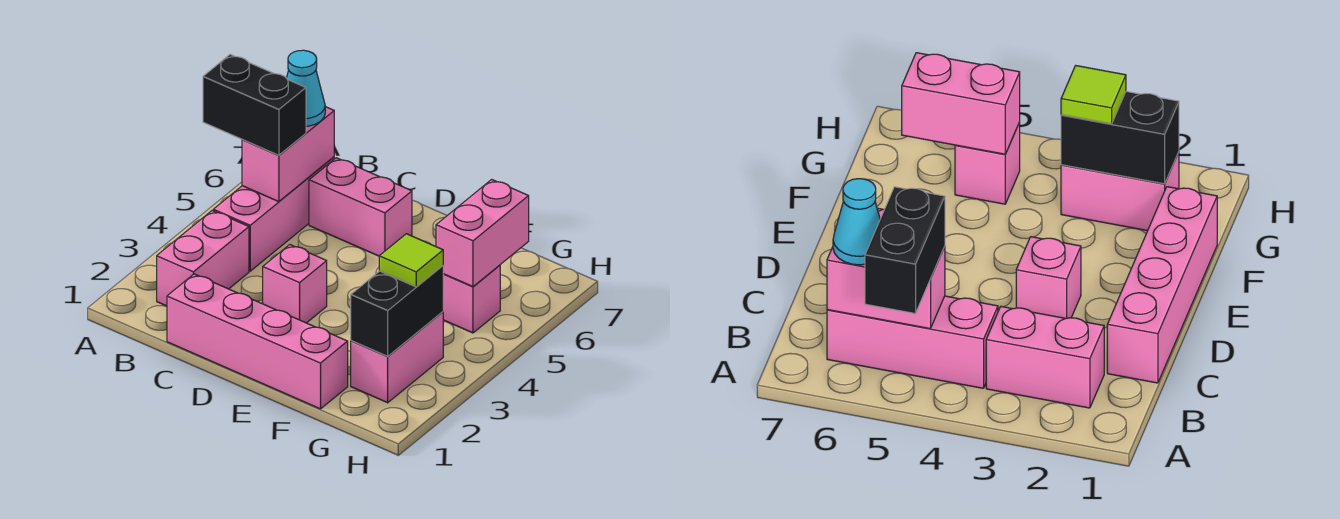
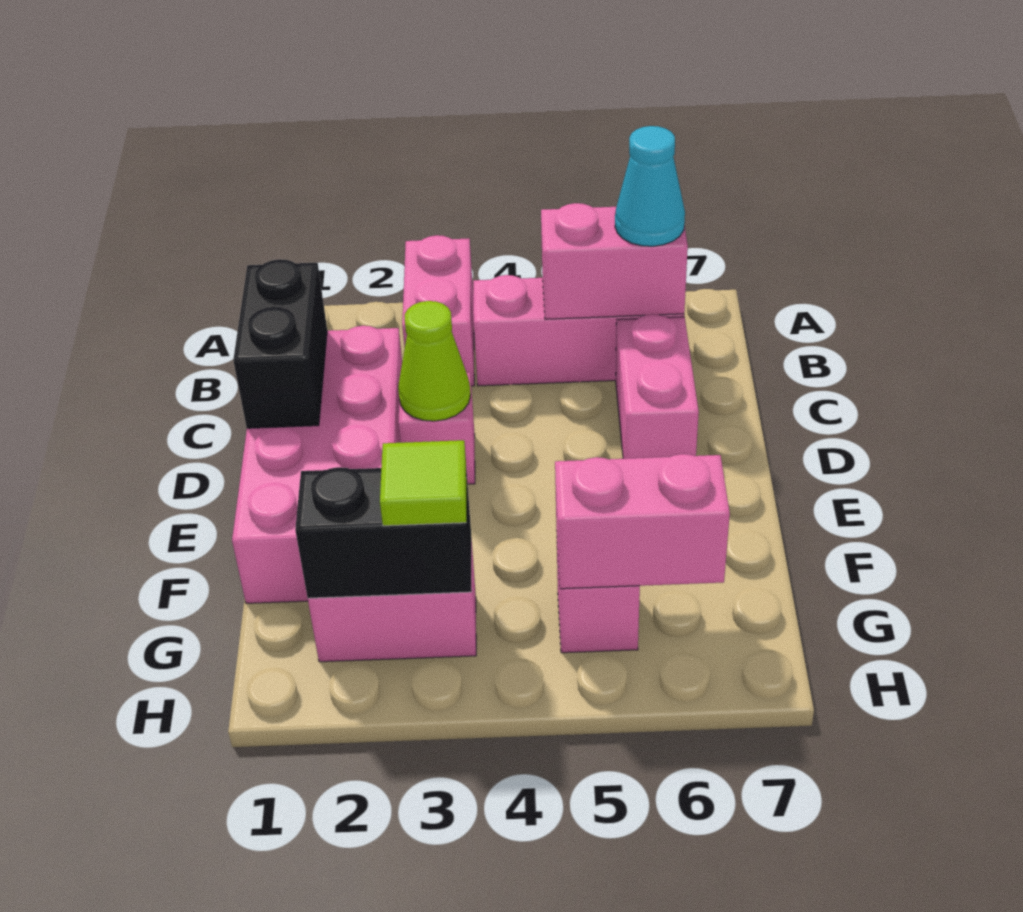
black brick A5:B5 level 3 -> black brick C1:D1 level 2
pink brick B2:B3 level 1 -> pink brick A3:B3 level 1
pink brick C1:F1 level 1 -> pink brick C1:F2 level 1
none -> lime cone D3 level 2

